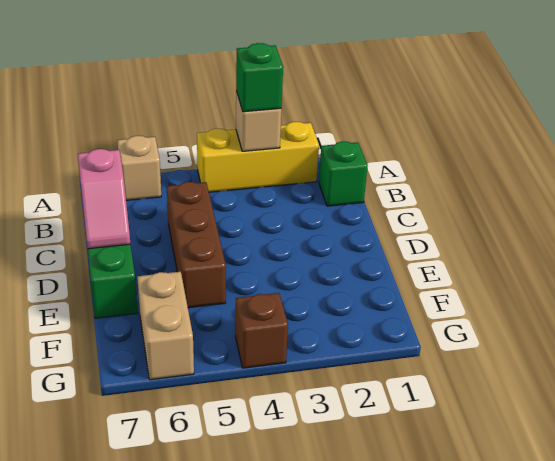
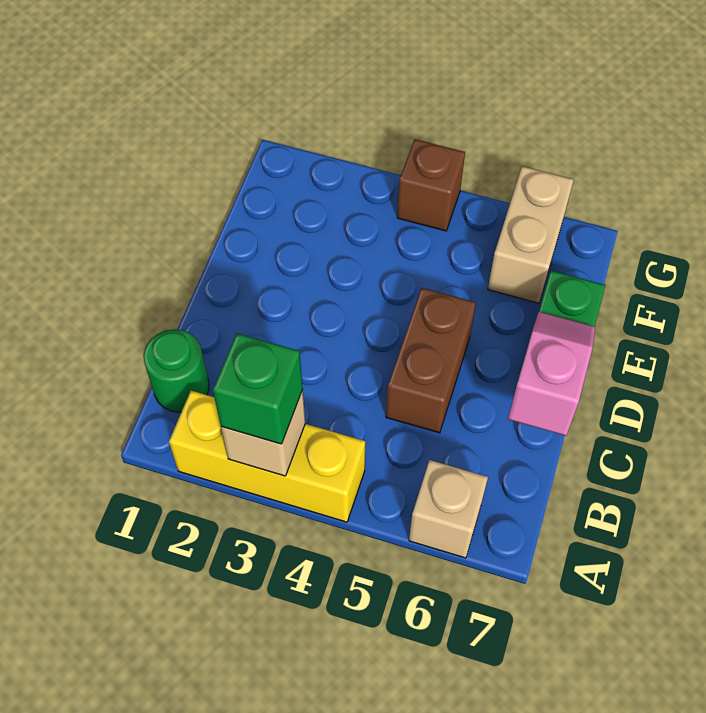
green brick B1 level 1 -> green round brick B1 level 1
brown brick C5:E5 level 1 -> brown brick C5:D5 level 1

